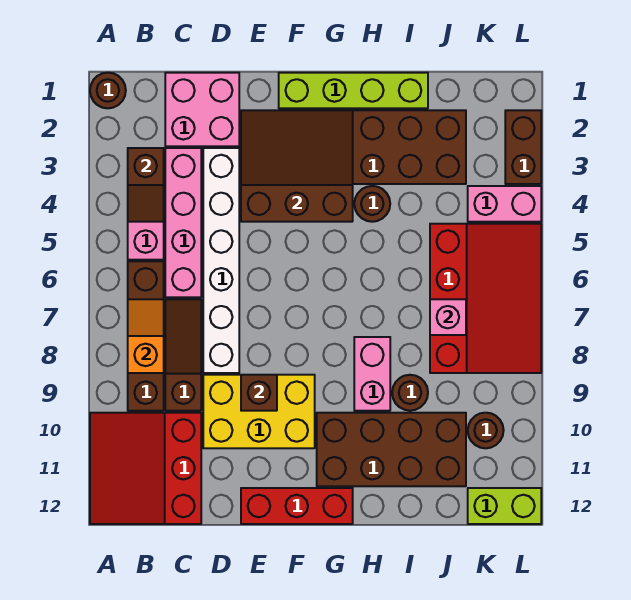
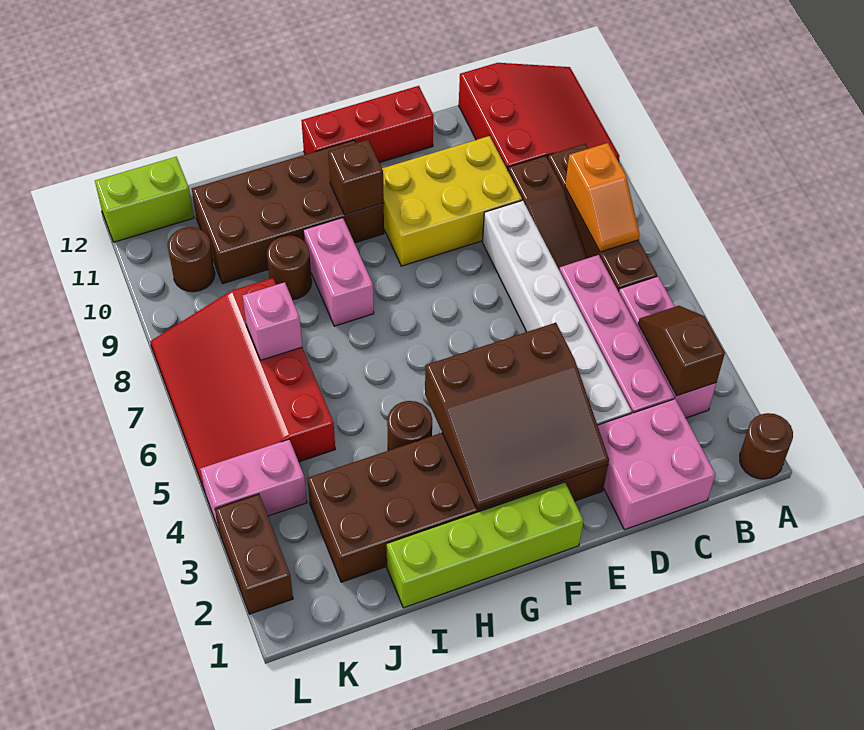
brown brick E9 level 2 -> brown brick G10 level 2

